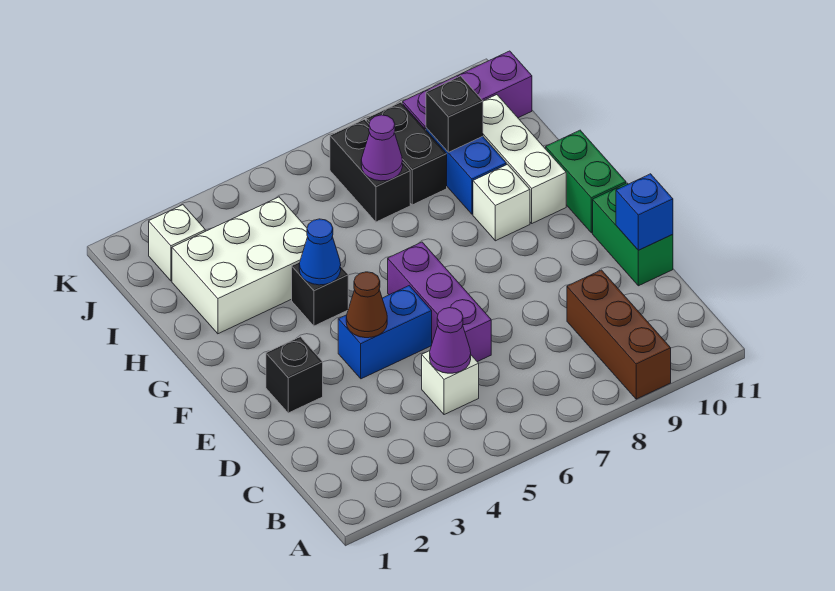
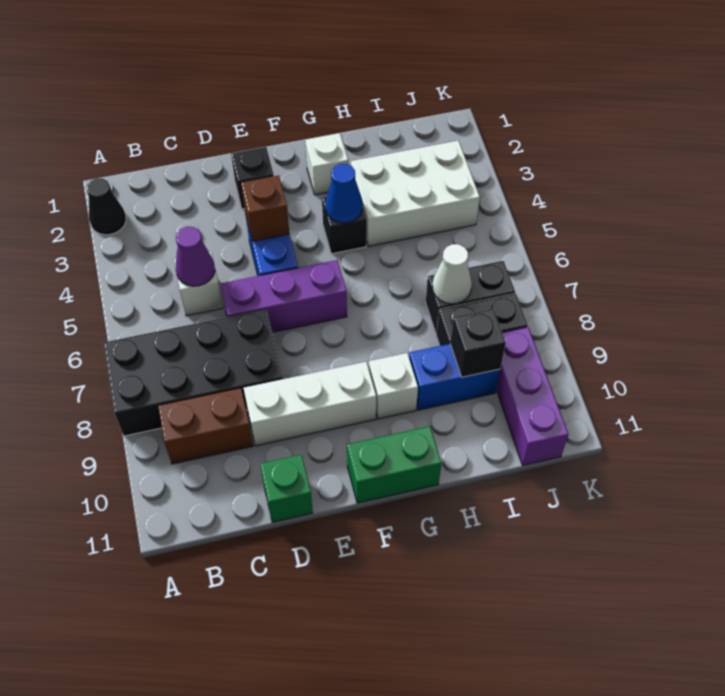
none -> black cone A2 level 1
none -> black brick A7:D8 level 1
brown brick A9:C9 level 1 -> brown brick B9:C9 level 1
green brick D11:E11 level 1 -> green brick D11 level 1
blue brick D11 level 2 -> none
brown cone E4 level 2 -> brown brick E4 level 2
white brick G10:I10 level 1 -> white brick D9:F9 level 1
white brick H2:I4 level 1 -> white brick H3:J4 level 1
purple cone I7 level 2 -> white cone I7 level 2
white brick J2 level 1 -> white brick G2 level 1

